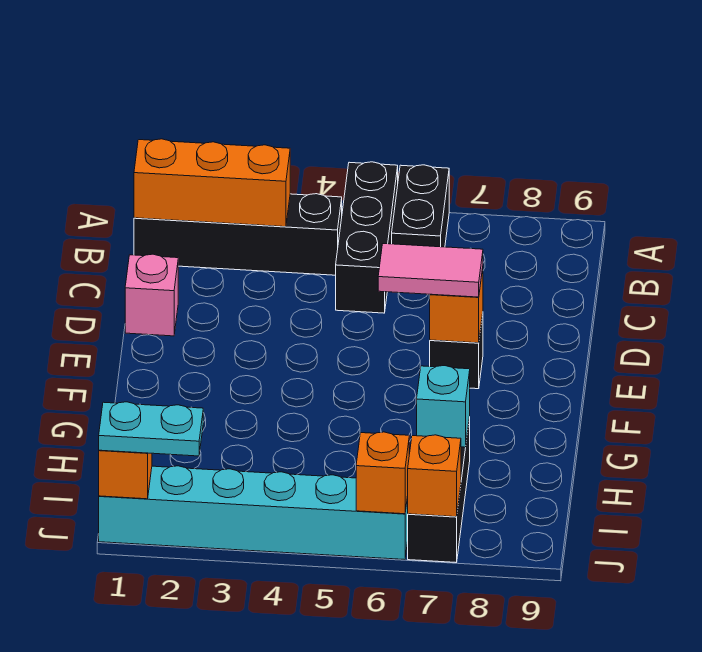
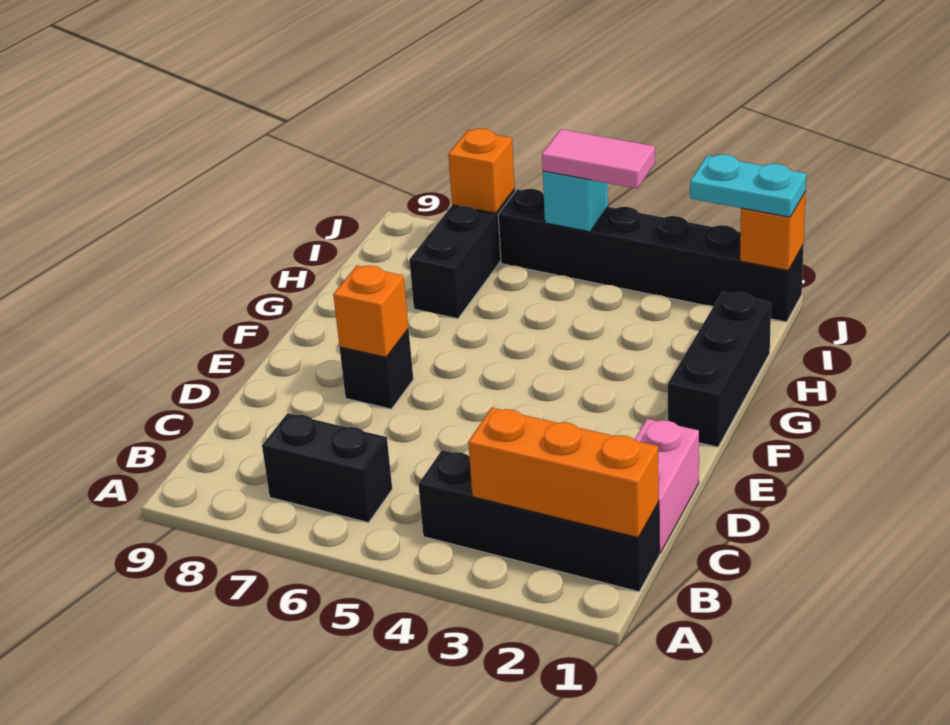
black brick A5:C5 level 1 -> black brick F1:H1 level 1
black brick A6:B6 level 1 -> black brick B6:B7 level 1
pink brick D1 level 1 -> pink brick C1:D1 level 1
pink tile E6:E7 level 3 -> pink tile J4:J5 level 3
cyan brick H7 level 2 -> cyan brick J5 level 2
cyan brick J1:J6 level 1 -> black brick J1:J6 level 1
orange brick J6 level 2 -> none

